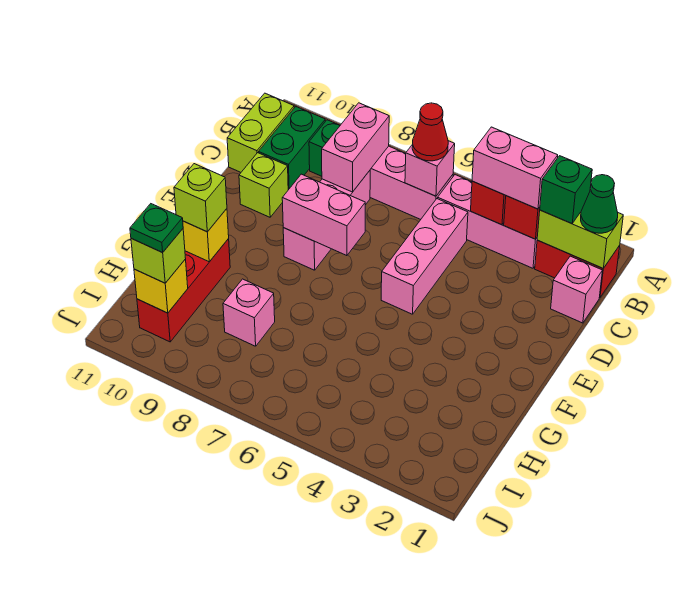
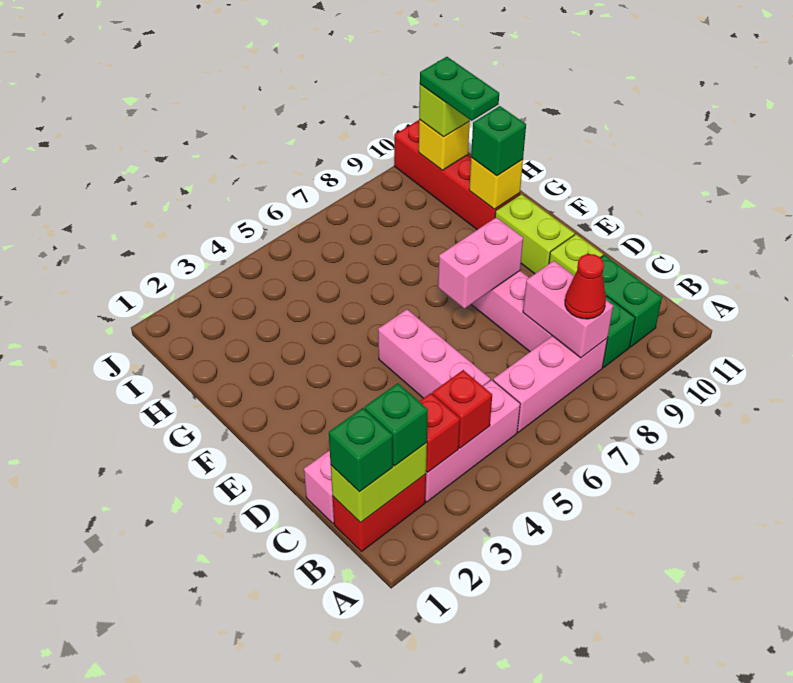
green cone B1 level 3 -> green brick B1 level 3
pink brick B3:B4 level 3 -> none
pink brick B6 level 2 -> none
red cone B6 level 3 -> red cone B8 level 3
lime brick B11:C11 level 1 -> lime brick E10:F10 level 1
red brick G10:I10 level 1 -> red brick G10:J10 level 1
lime brick G10 level 3 -> green brick G10 level 3
pink brick H8 level 1 -> none
green plate I10 level 4 -> green plate H10:I10 level 4

